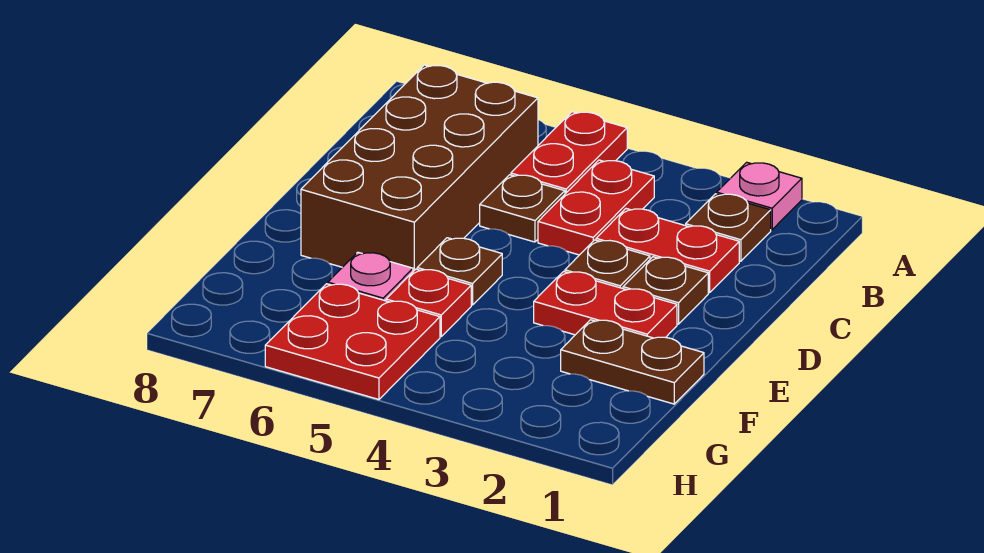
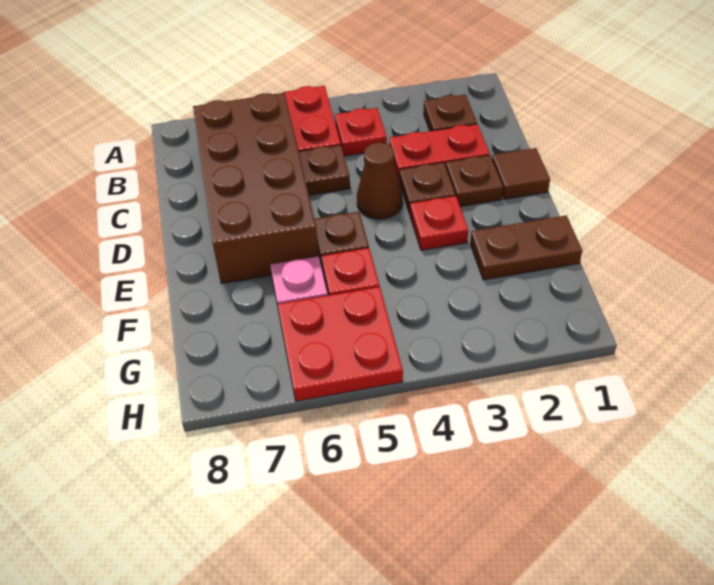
pink plate A2 level 1 -> none
red plate B4:C4 level 1 -> red plate B4 level 1
none -> brown tile D1 level 1
none -> brown cone D4 level 1
red plate E2:E3 level 1 -> red plate E3 level 1

